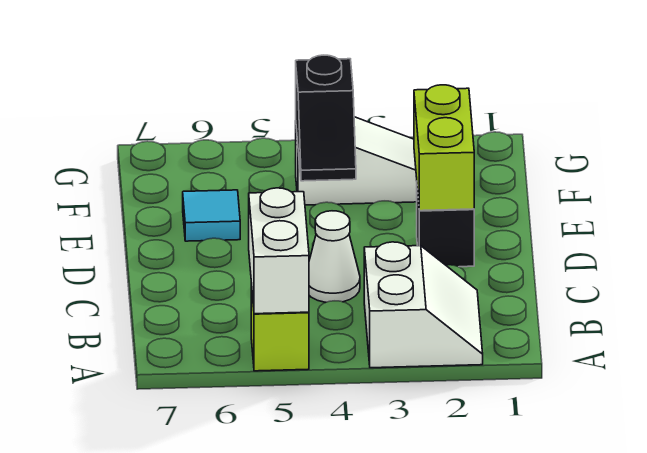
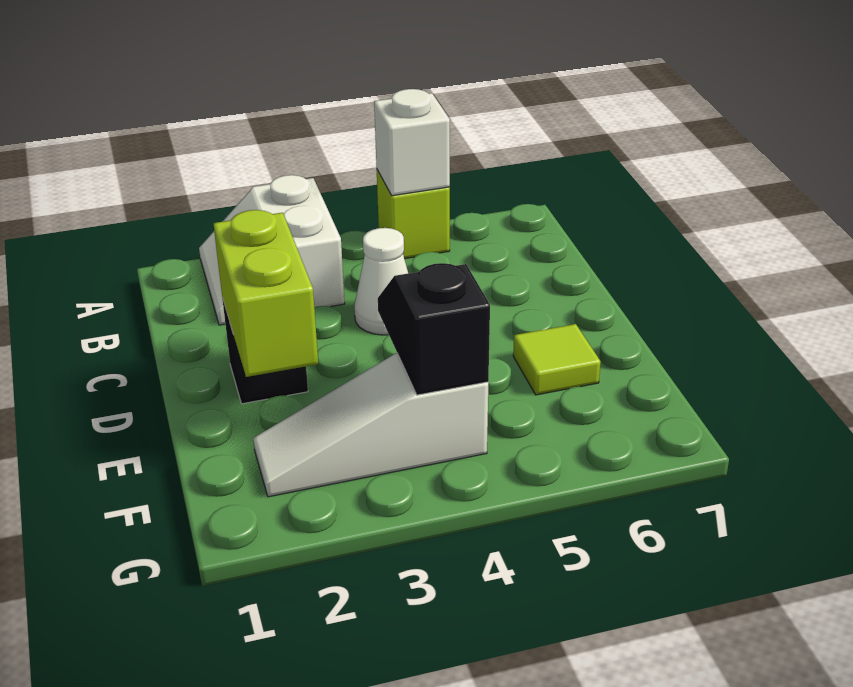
white brick A5:B5 level 2 -> white brick A5 level 2
cyan tile E6 level 1 -> lime tile E6 level 1

